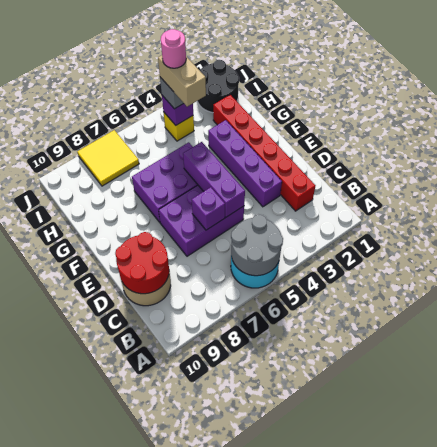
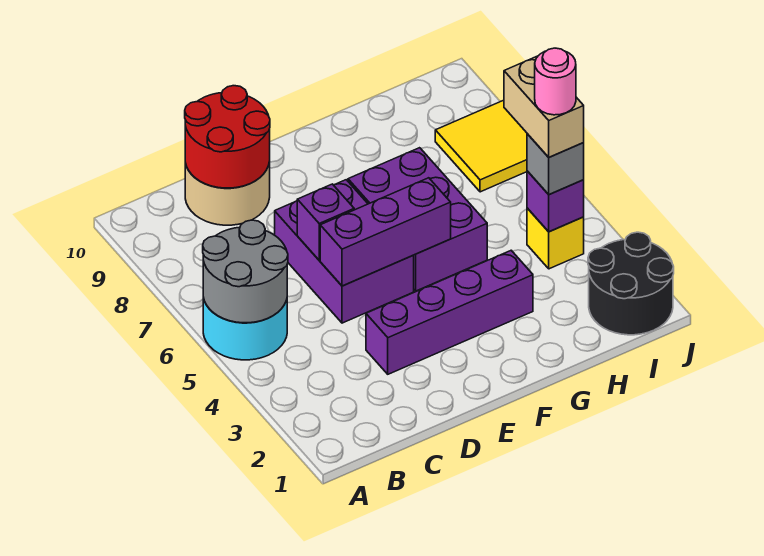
red brick C2:H2 level 1 -> none
tan brick H4:I4 level 4 -> tan brick I4:I5 level 4

